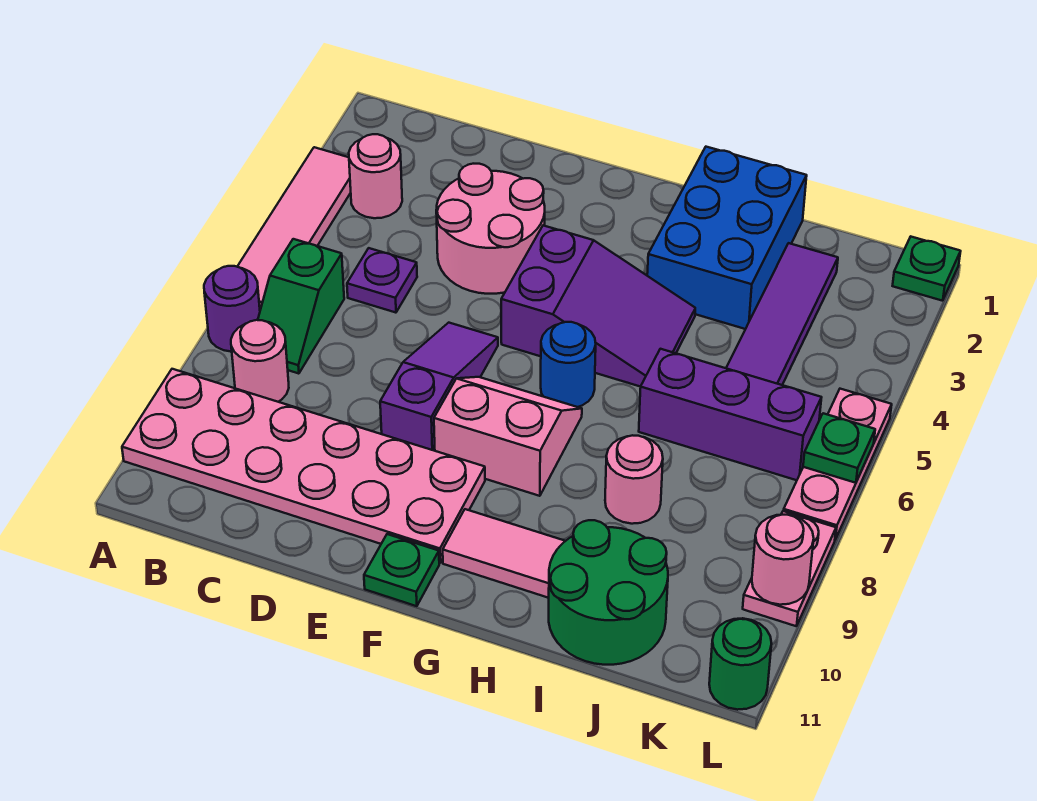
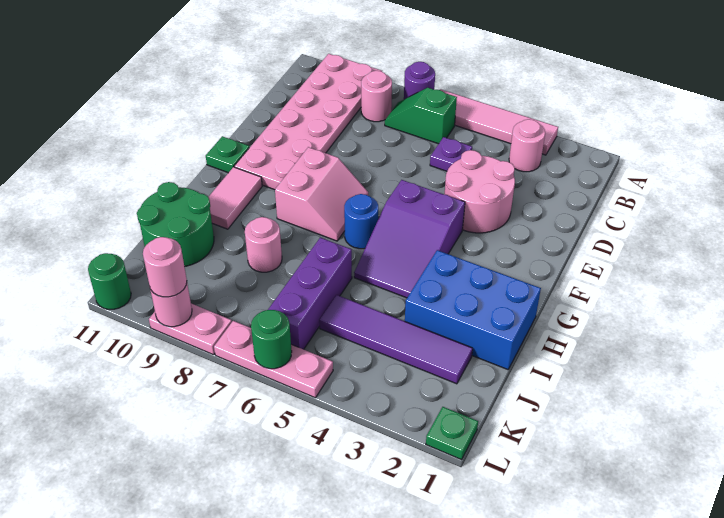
purple slope E6:E8 level 1 top 8 -> none
green plate L6 level 2 -> green round brick L6 level 2
none -> pink round brick L9 level 3

